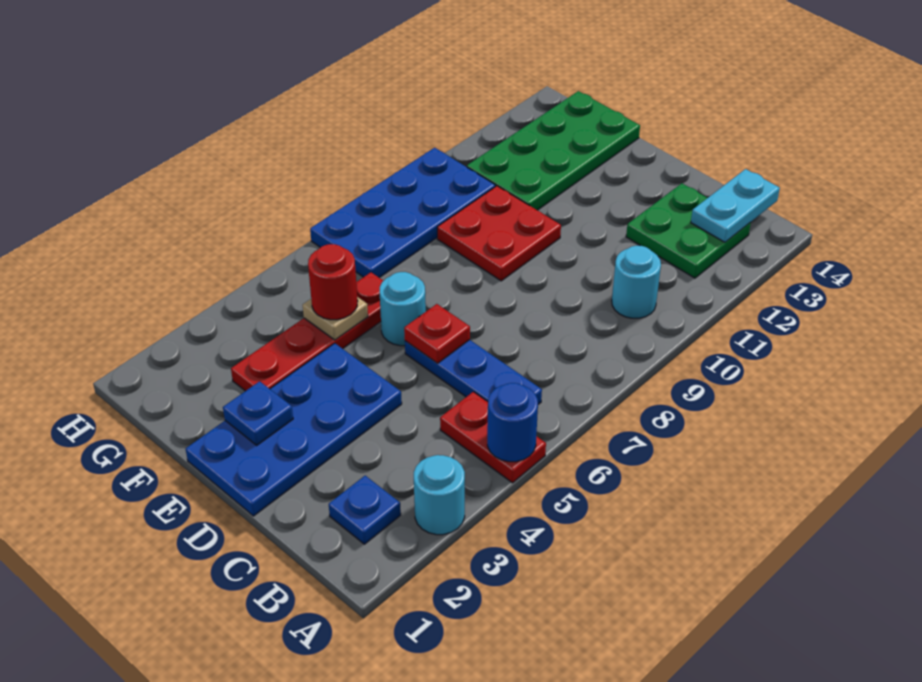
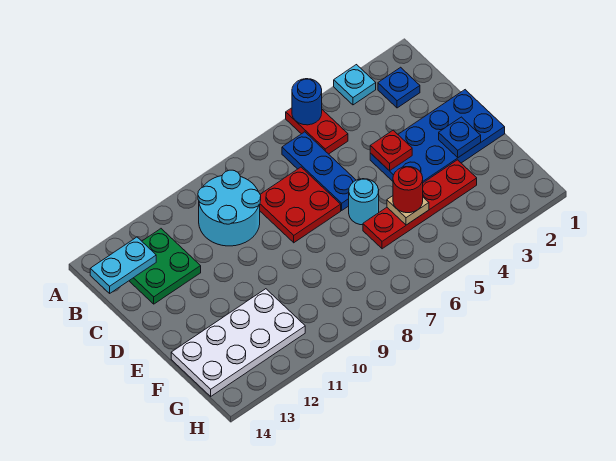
cyan round brick A3 level 1 -> cyan plate A3 level 1
cyan round brick B10 level 1 -> cyan round brick B9:C10 level 1
red plate D6 level 2 -> red plate D4 level 2
red plate E9:F10 level 1 -> red plate C7:D8 level 1
green plate F11:G14 level 1 -> white plate F11:G14 level 1
blue plate G7:H10 level 1 -> none

